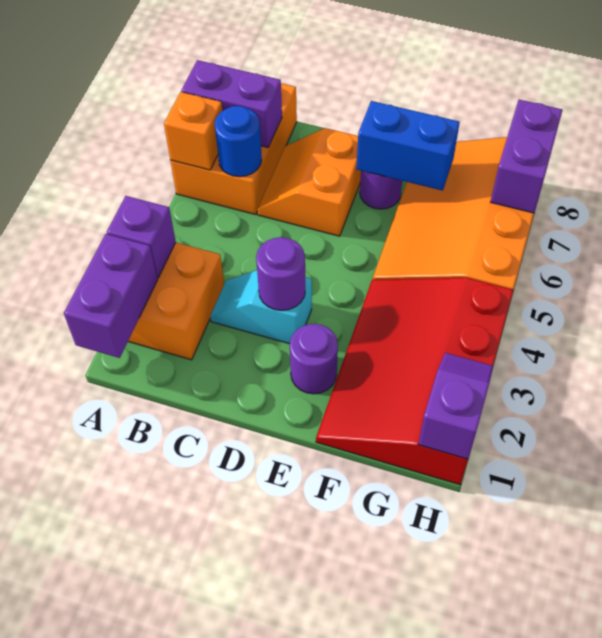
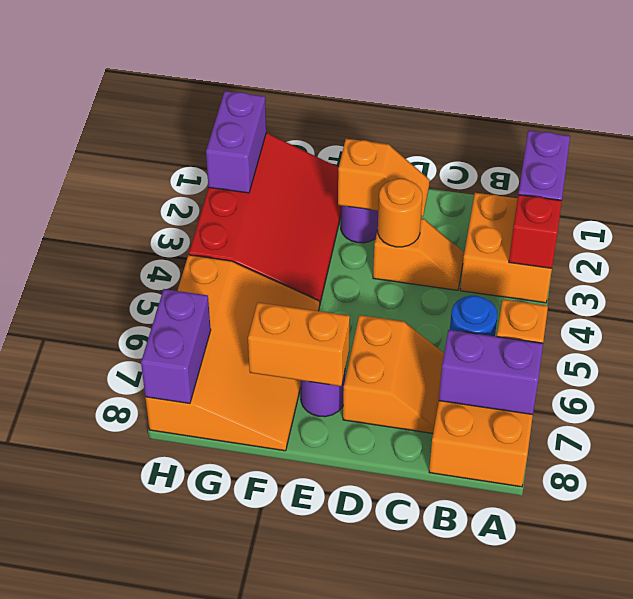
purple brick A3 level 2 -> red brick A3 level 2
cyan slope C3:D3 level 1 top D -> orange slope C3:D3 level 1 top D
none -> orange slope D2:E2 level 2 top E
purple round brick D3 level 2 -> orange round brick D3 level 2
blue brick E7:F7 level 2 -> orange brick E7:F7 level 2
purple slope H1:H2 level 2 top 1 -> purple brick H1:H2 level 2

